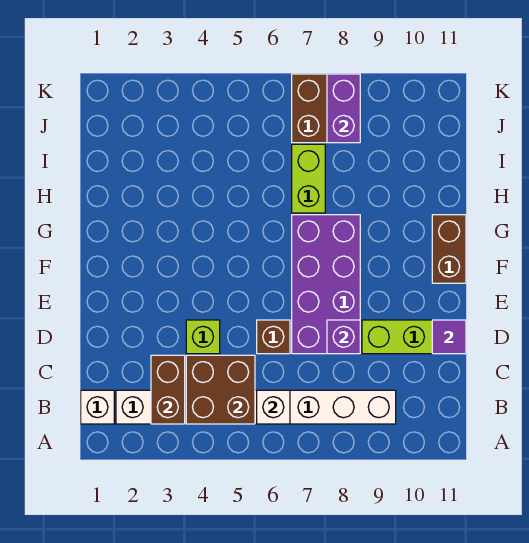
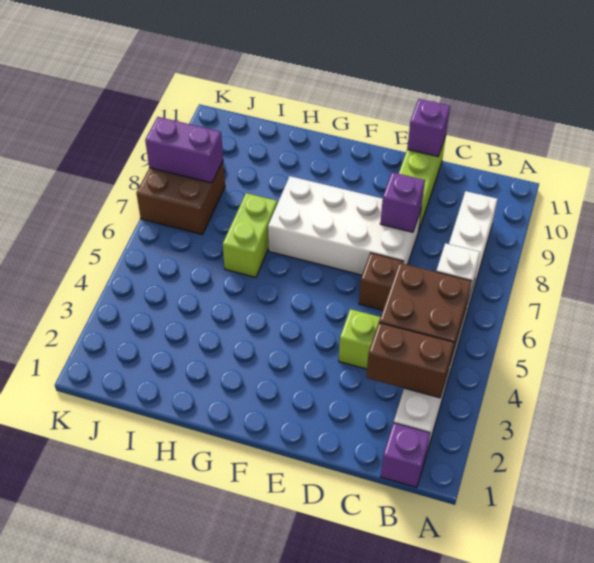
white brick B1 level 1 -> purple brick B1 level 1
purple brick D7:G8 level 1 -> white brick D7:G8 level 1
purple tile D11 level 2 -> purple brick D11 level 2
brown brick F11:G11 level 1 -> none
lime brick H7:I7 level 1 -> lime brick H6:H7 level 1

